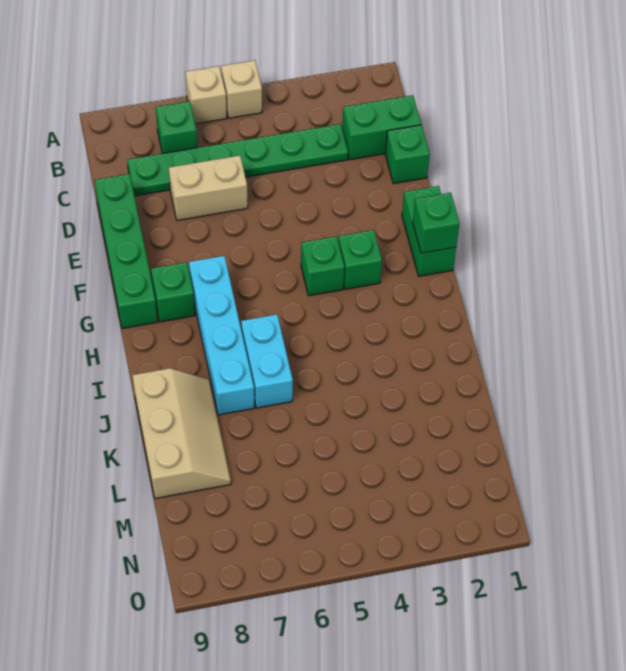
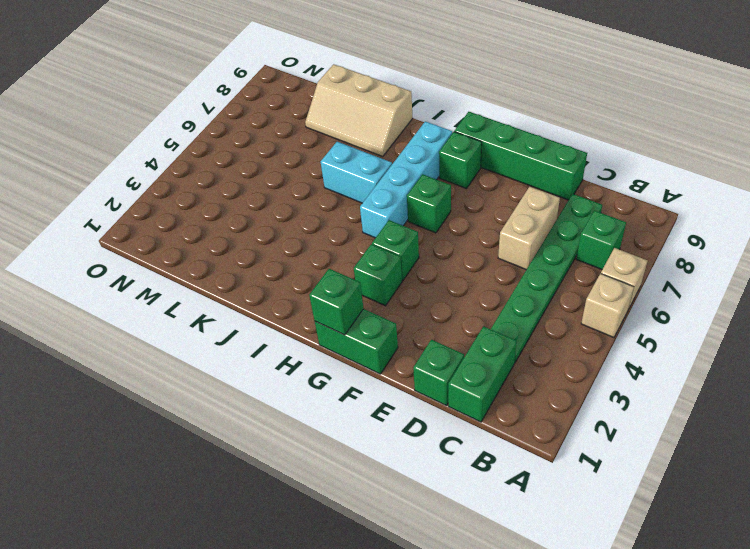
none -> green brick G6 level 1
cyan brick G7:J7 level 1 -> cyan brick H5:H8 level 1

